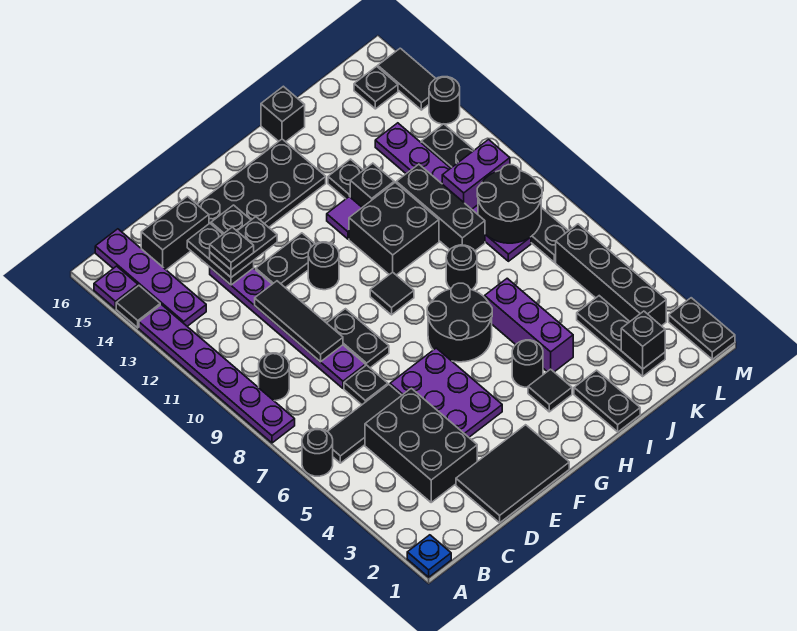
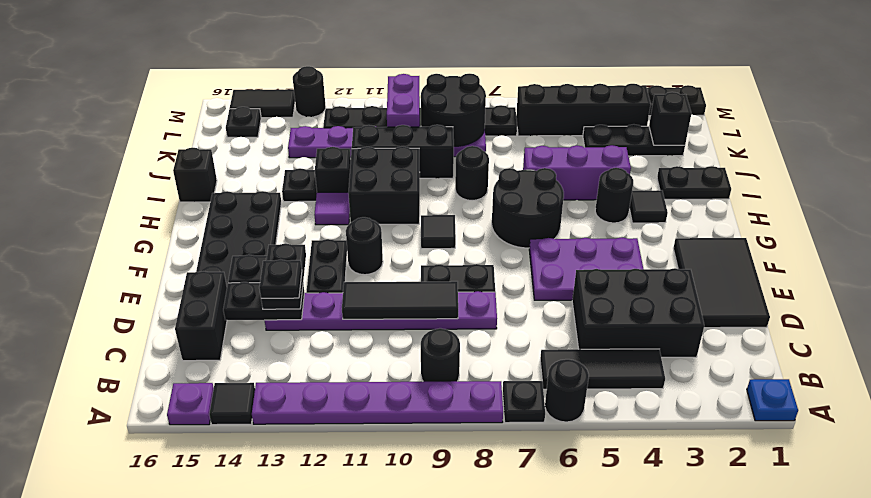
black tile B6:D6 level 1 -> black tile B4:B6 level 1
purple plate B13:B16 level 1 -> none
black plate D7 level 1 -> black plate A7 level 1

